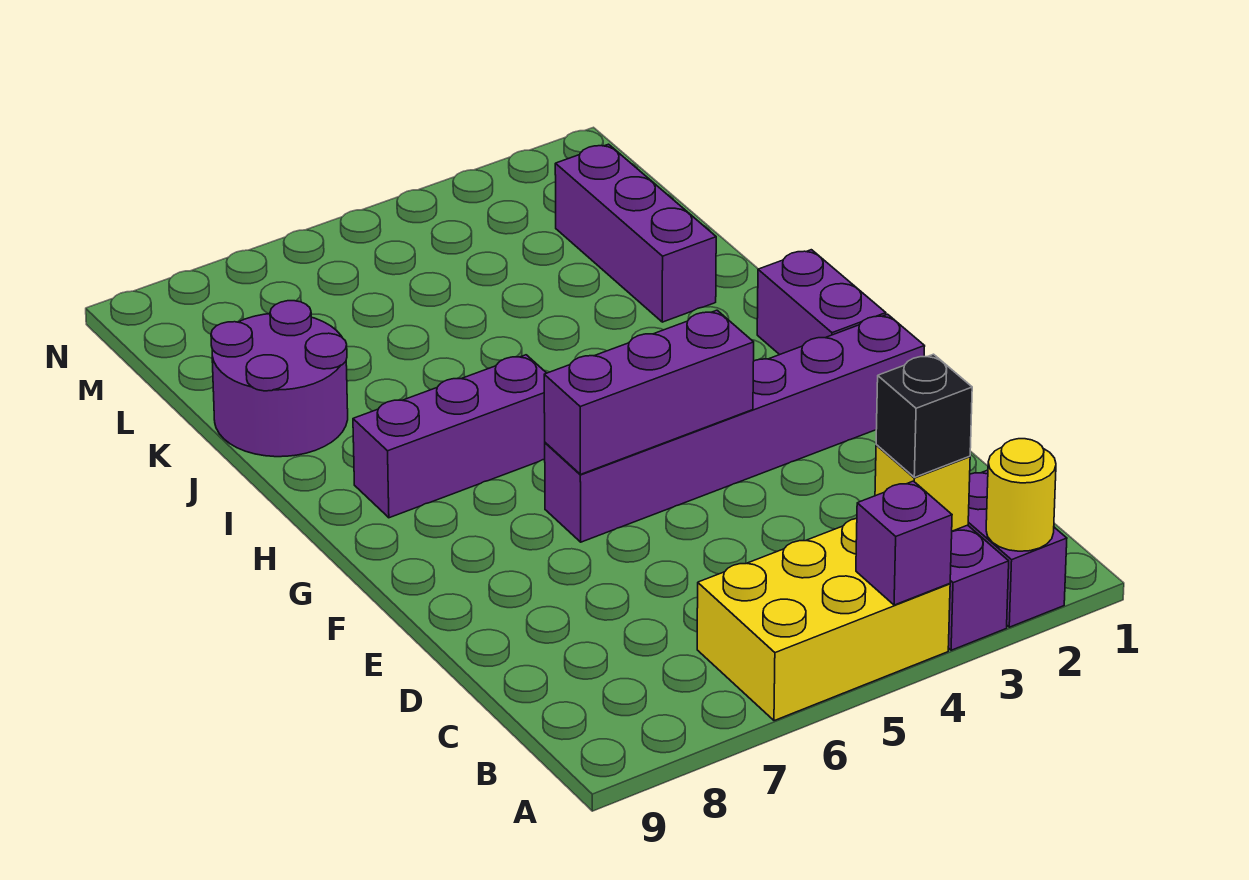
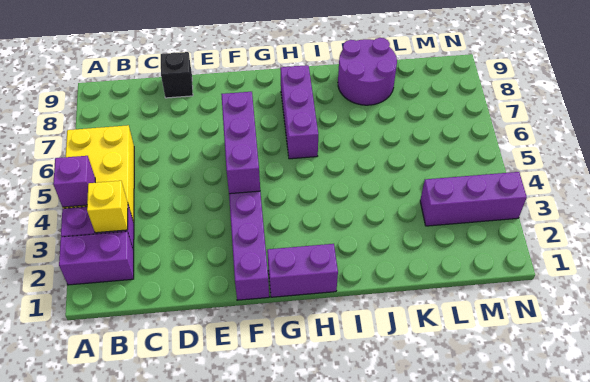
yellow round brick A2 level 2 -> none
black brick B3 level 3 -> black brick D9 level 1
purple brick J2:L2 level 1 -> purple brick L3:N3 level 1

